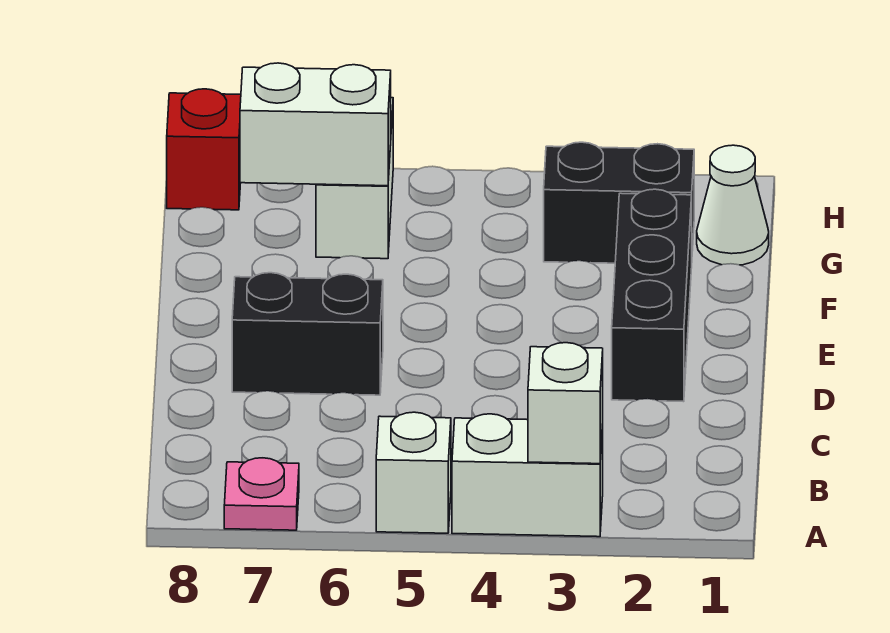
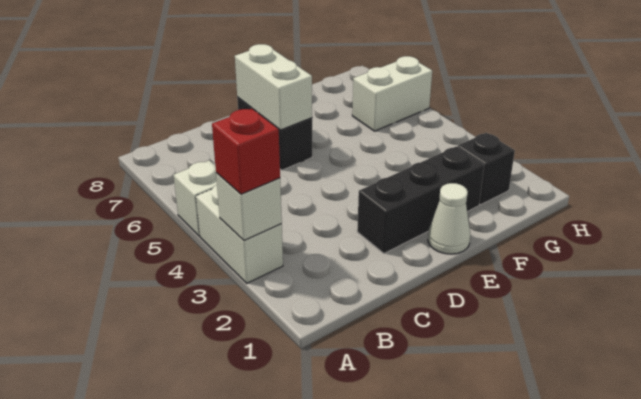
pink plate A7 level 1 -> none
white cone G1 level 1 -> white cone E1 level 1
black brick G2:G3 level 1 -> black brick G2 level 1
white brick G6:G7 level 2 -> white brick D6:D7 level 2
red brick H8 level 1 -> red brick A3 level 3

